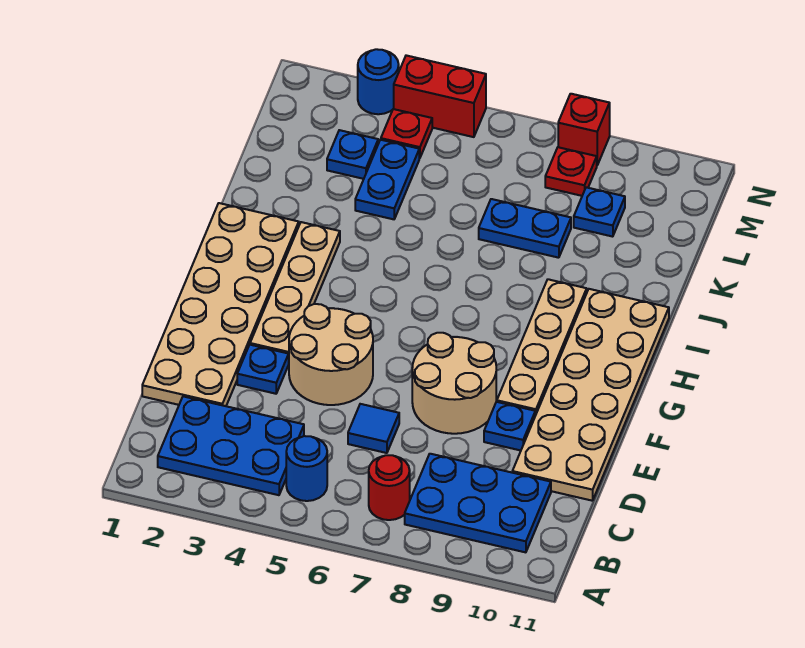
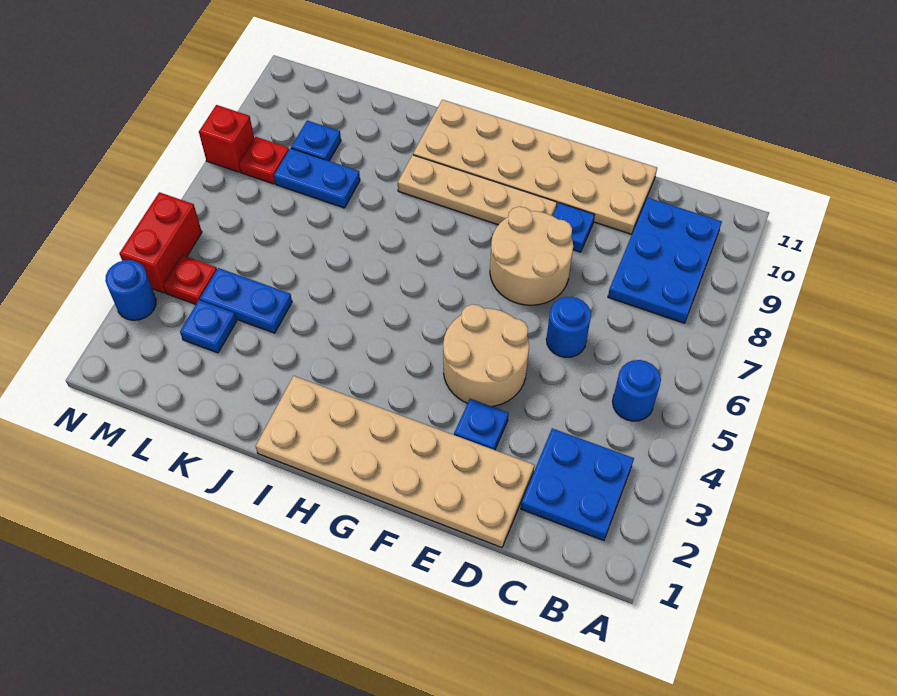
blue plate B2:C4 level 1 -> blue plate B2:C3 level 1
red round brick B7 level 1 -> none
blue tile D6 level 1 -> blue round brick D6 level 1
tan plate F3:I3 level 1 -> none
blue plate K7:K8 level 1 -> blue plate K8:L8 level 1

